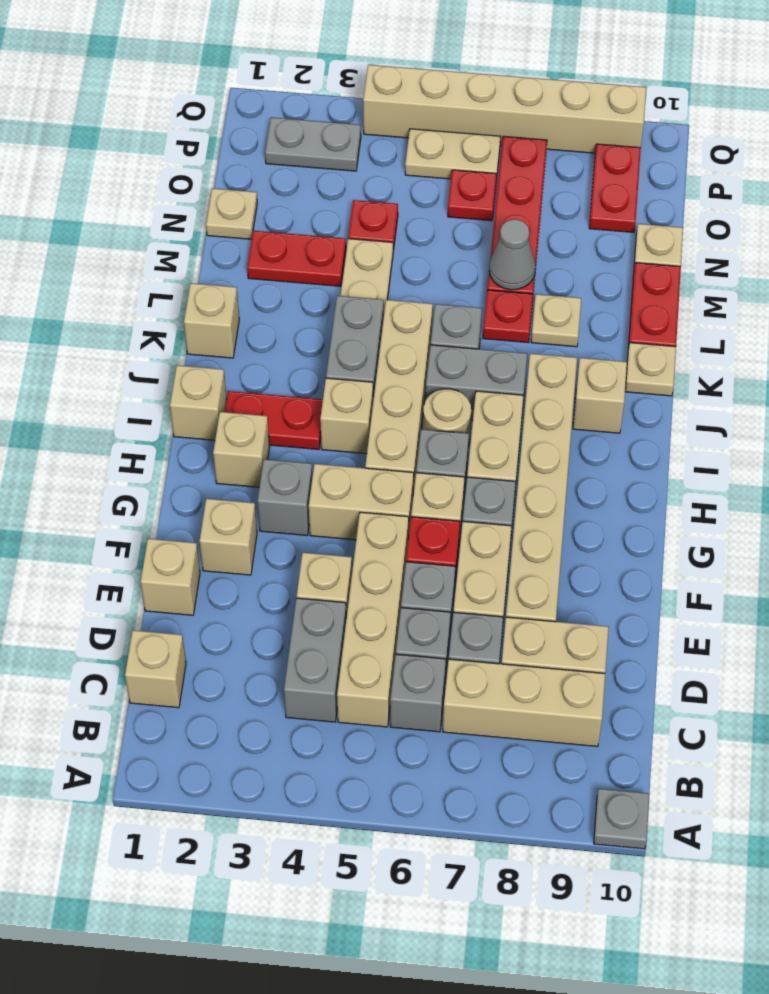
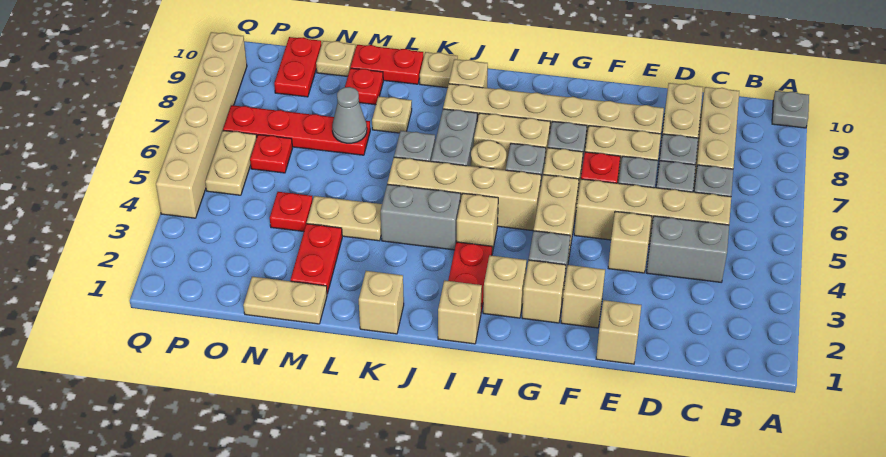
tan brick C1 level 1 -> tan brick G2 level 1
red plate L7 level 1 -> red plate M9 level 1
tan plate N1 level 1 -> tan plate M1:N1 level 1
red plate O9:P9 level 1 -> red plate O9:O10 level 1
grey plate P2:P3 level 1 -> none

